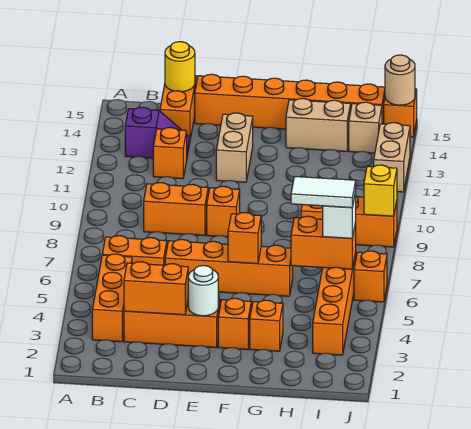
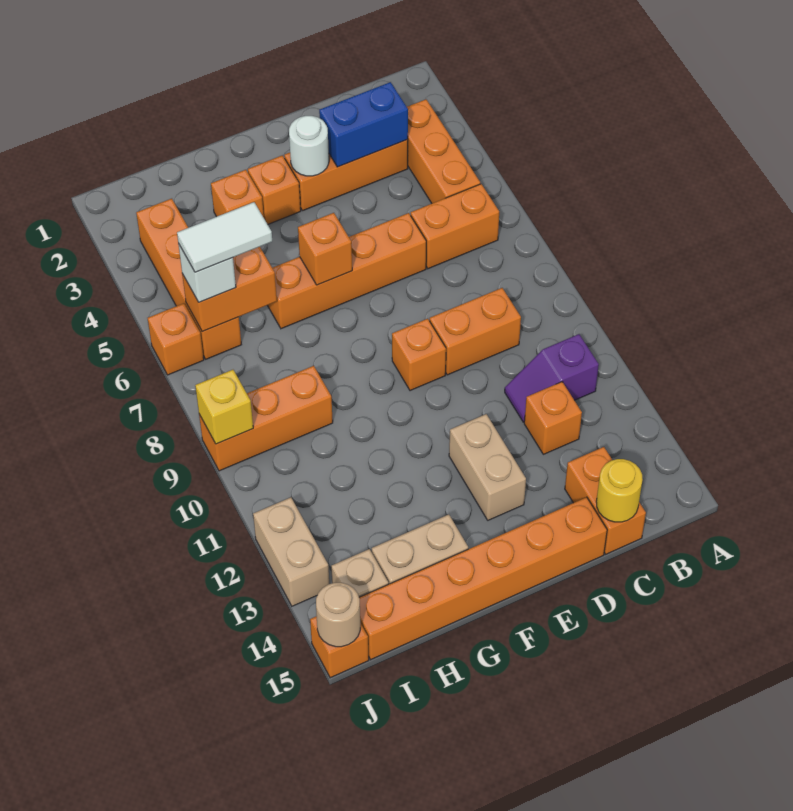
purple slope B13:C13 level 1 top B -> purple slope B11:C11 level 1 top B
orange brick C3:D3 level 2 -> blue brick C3:D3 level 2

